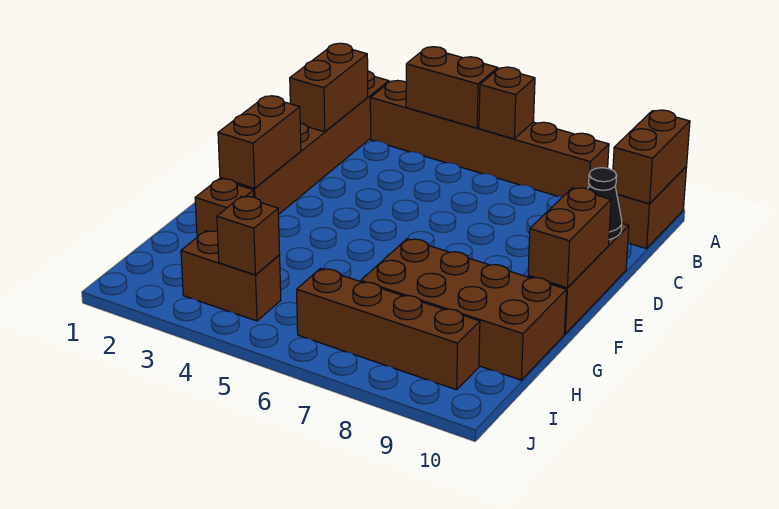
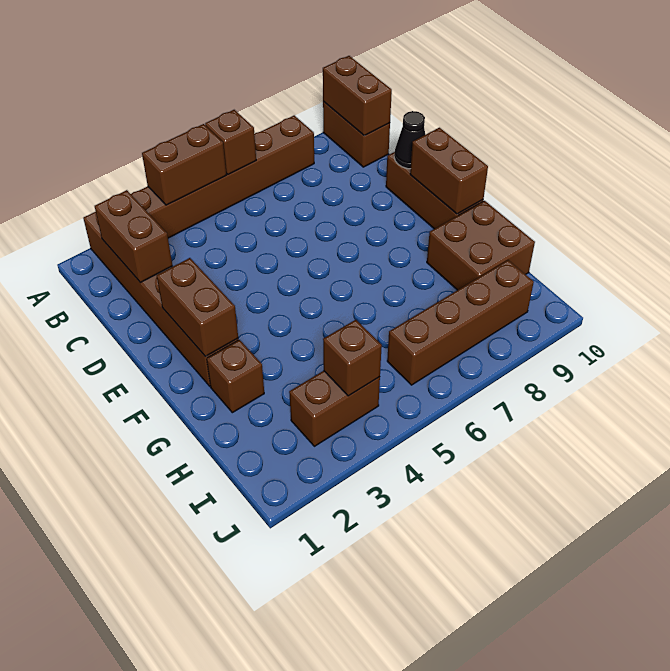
brown brick G7:H10 level 1 -> brown brick G9:H10 level 1

